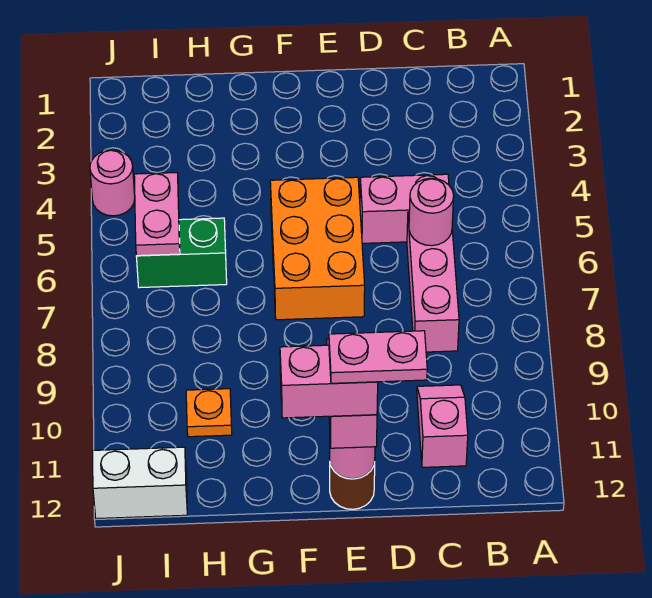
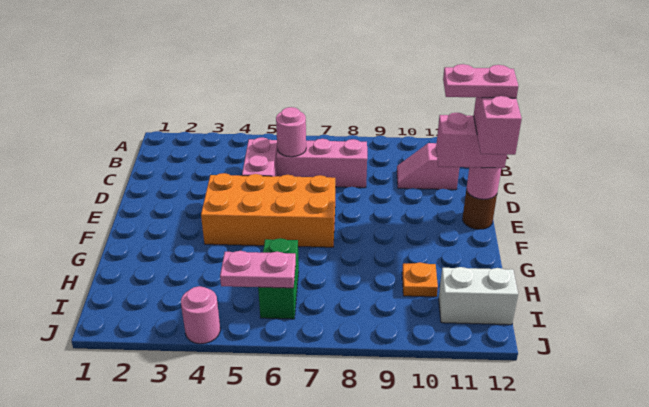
pink plate D12:E12 level 5 -> pink plate E11:E12 level 5
orange brick E5:F7 level 1 -> orange brick E4:F7 level 1
white brick I12:J12 level 1 -> white brick I11:I12 level 1

